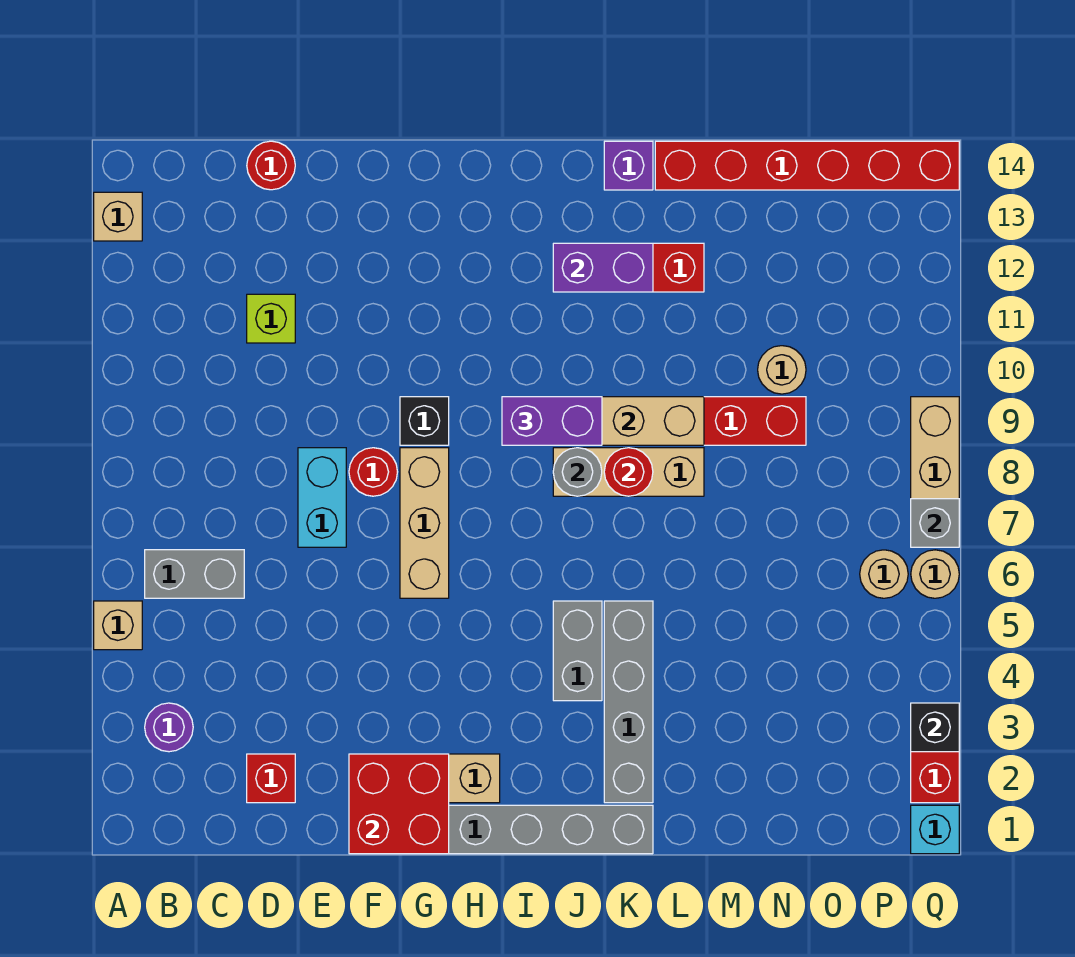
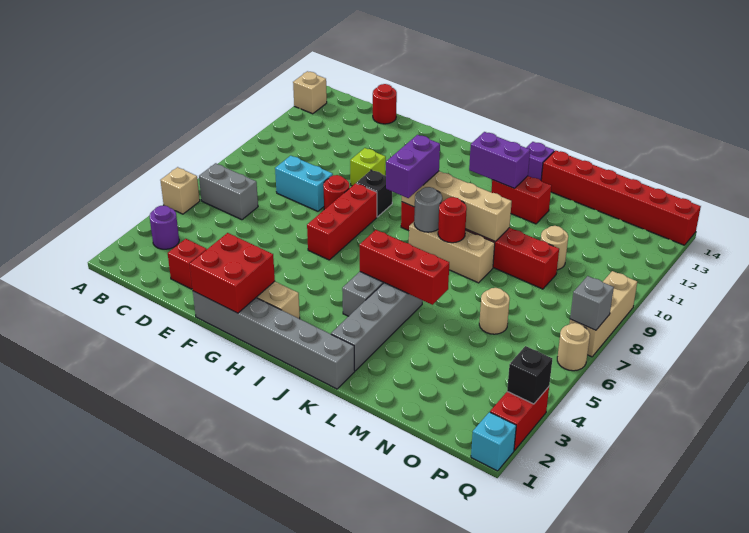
lime brick D11 level 1 -> lime brick F10 level 1
cyan brick E7:E8 level 1 -> cyan brick D8:E8 level 1
tan brick G6:G8 level 1 -> red brick G6:G8 level 1
purple brick I9:J9 level 3 -> purple brick I8:I9 level 3
none -> red brick J5:L5 level 2
tan round brick P6 level 1 -> tan round brick N6 level 1

